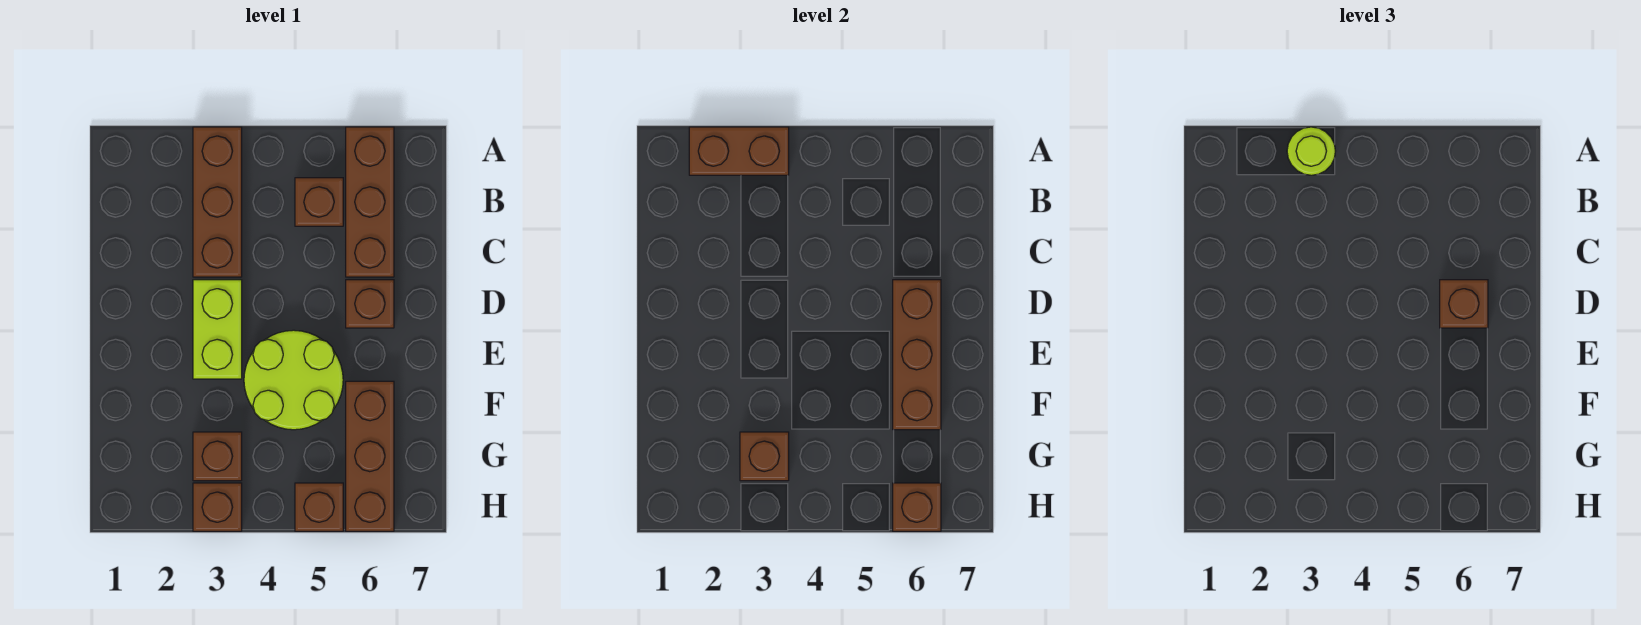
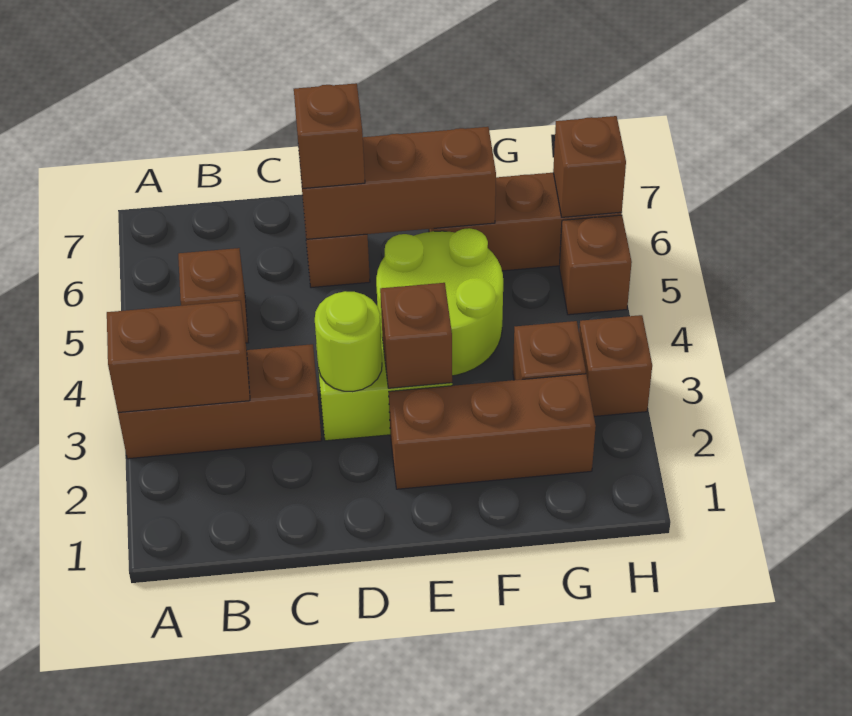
brown brick A2:A3 level 2 -> brown brick A3:B3 level 2
lime round brick A3 level 3 -> lime round brick D3 level 2
brown brick A6:C6 level 1 -> brown brick E2:G2 level 1
brown brick G3 level 2 -> brown brick E3 level 2

